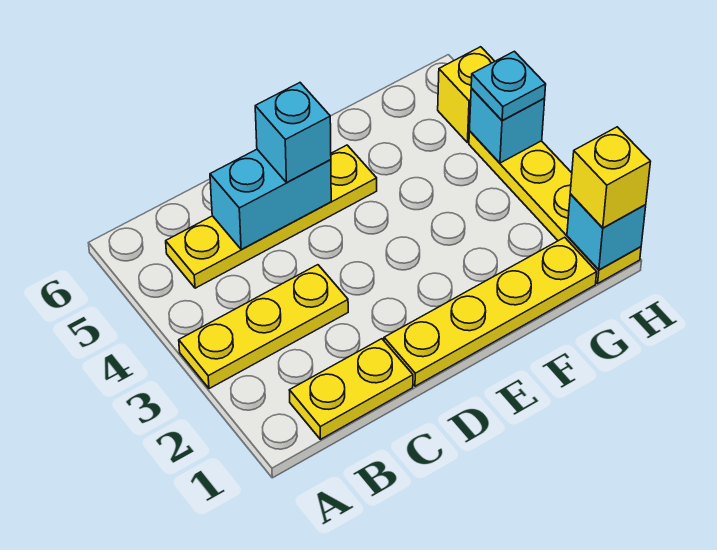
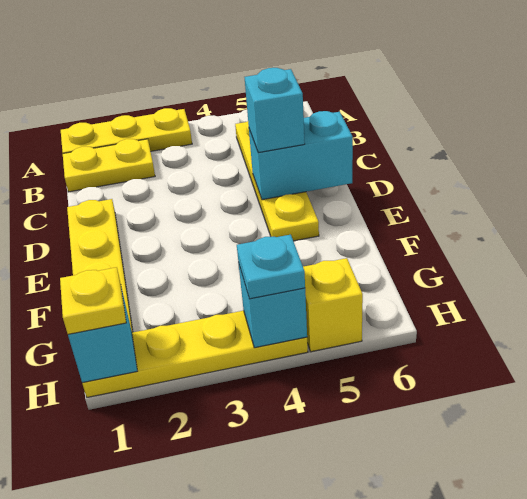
yellow plate A3:C3 level 1 -> yellow plate A1:A3 level 1
yellow plate B1:C1 level 1 -> yellow plate B1:B2 level 1
cyan brick C5:D5 level 2 -> cyan brick D5:D6 level 2
yellow brick H1 level 3 -> yellow plate H1 level 3

